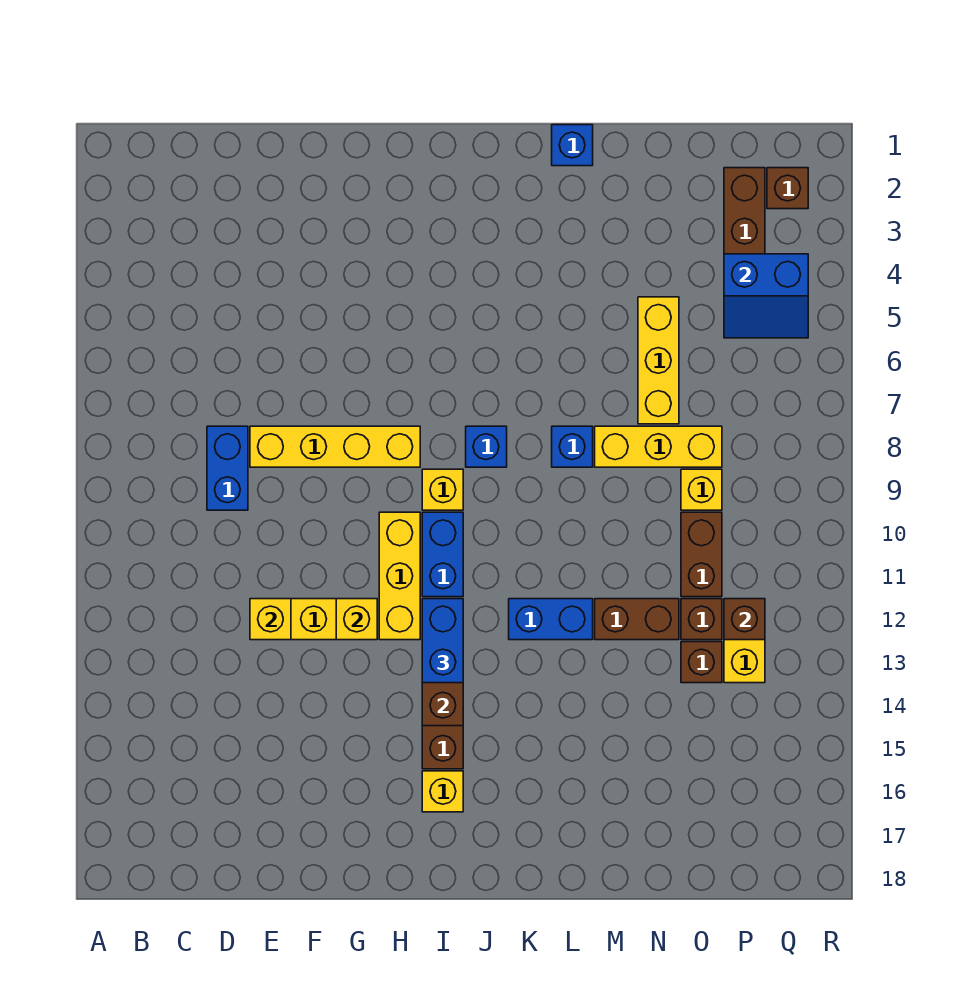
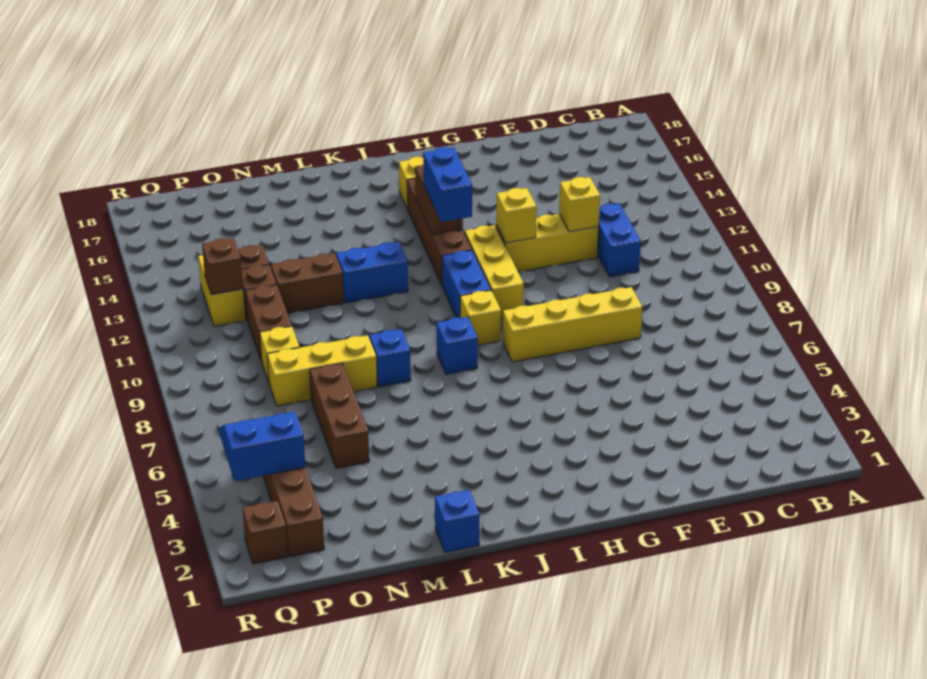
blue brick D8:D9 level 1 -> blue brick D11:D12 level 1
yellow brick N5:N7 level 1 -> brown brick N5:N7 level 1

